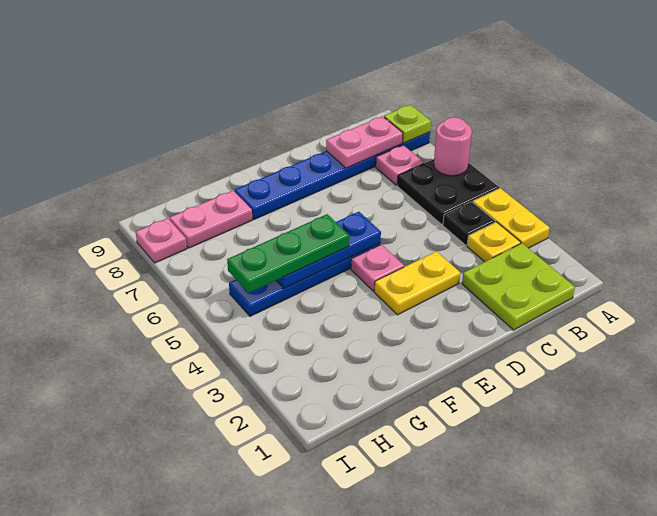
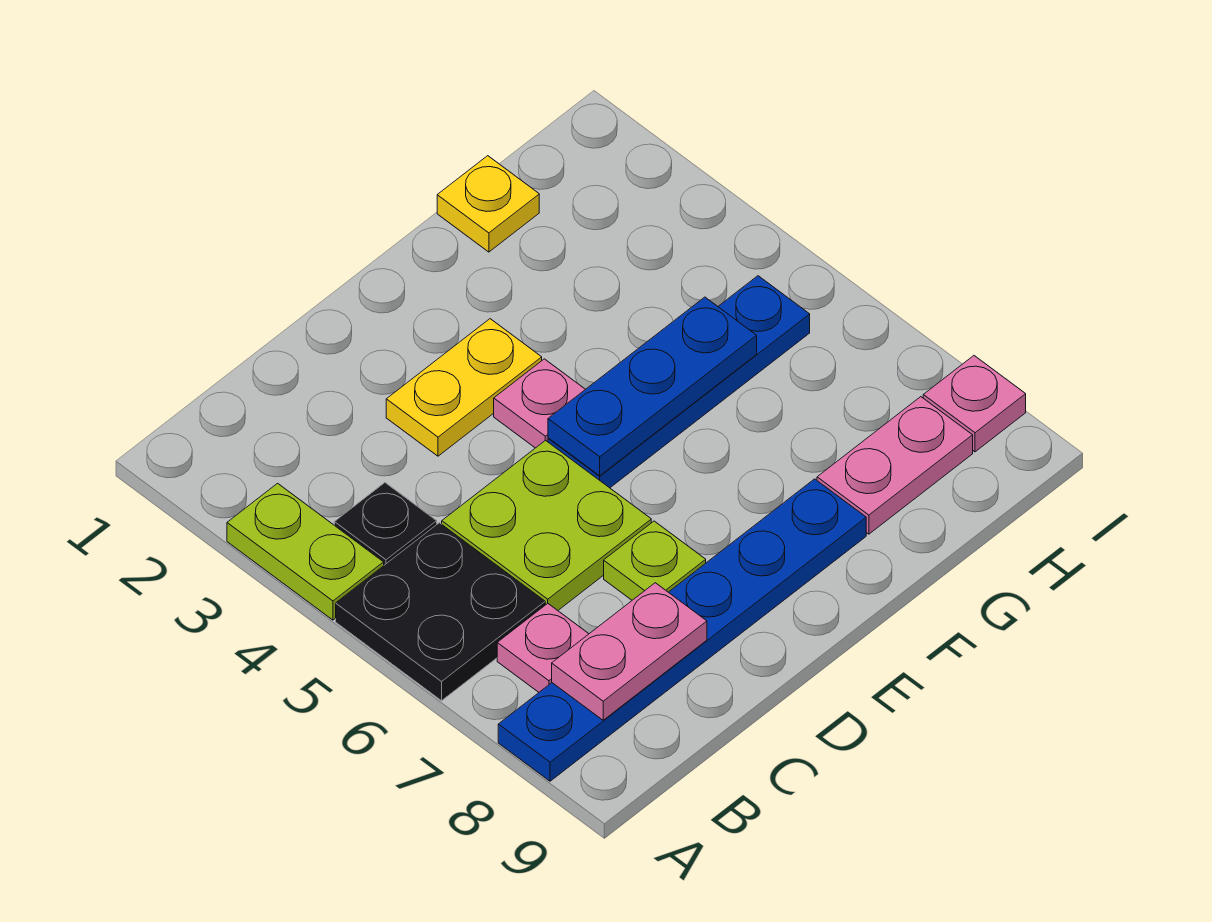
yellow plate A3:A4 level 1 -> lime plate A3:A4 level 1
pink round brick A6 level 2 -> none
lime plate A8 level 2 -> lime plate D7 level 1
lime plate B1:C2 level 1 -> lime plate C5:D6 level 1
yellow plate B3 level 1 -> yellow plate G1 level 1
green plate F5:H5 level 3 -> none

